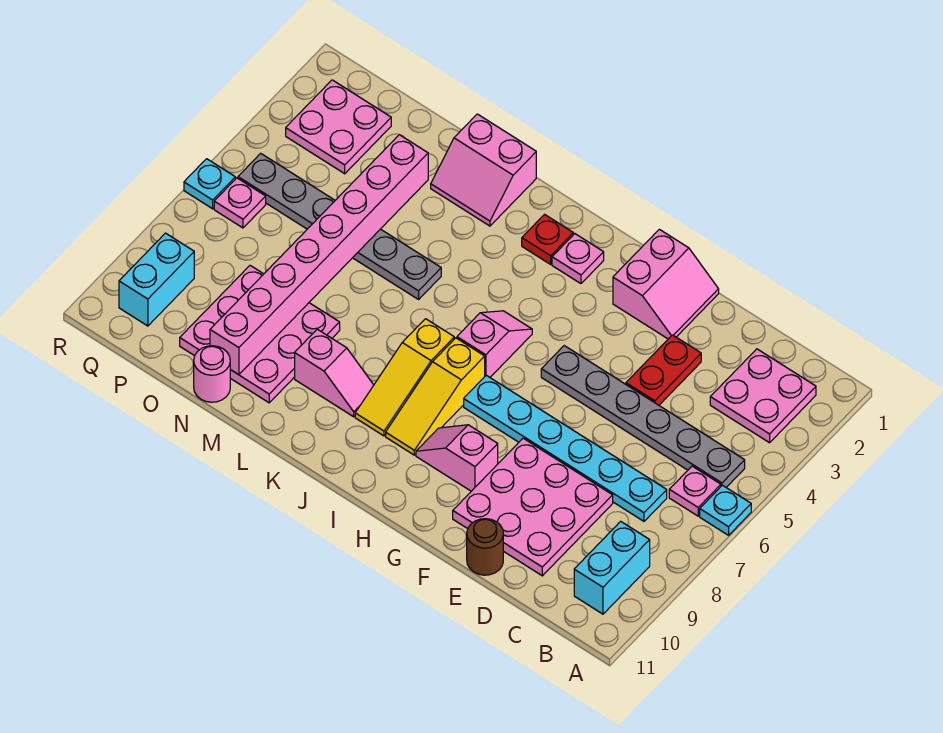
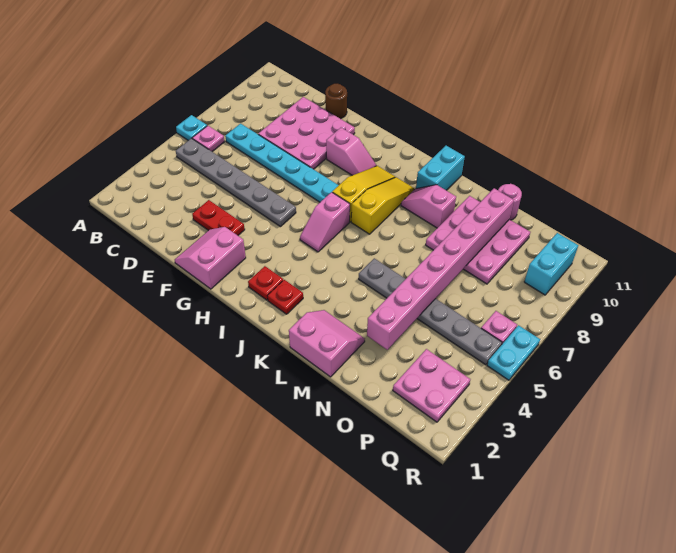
pink plate B2:C3 level 1 -> none
cyan brick B9:B10 level 1 -> cyan brick K10:K11 level 1
red plate E3:E4 level 1 -> red plate E3:F3 level 1
pink plate I2 level 1 -> red plate I2 level 1
cyan plate R6 level 1 -> cyan plate R5:R6 level 1

